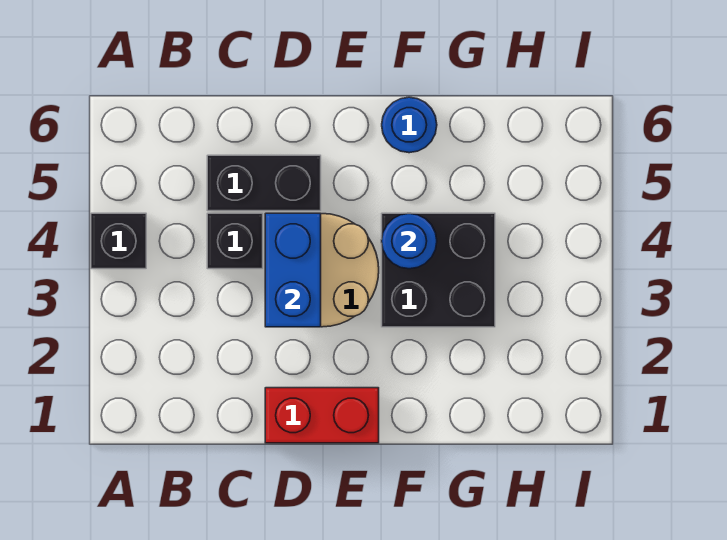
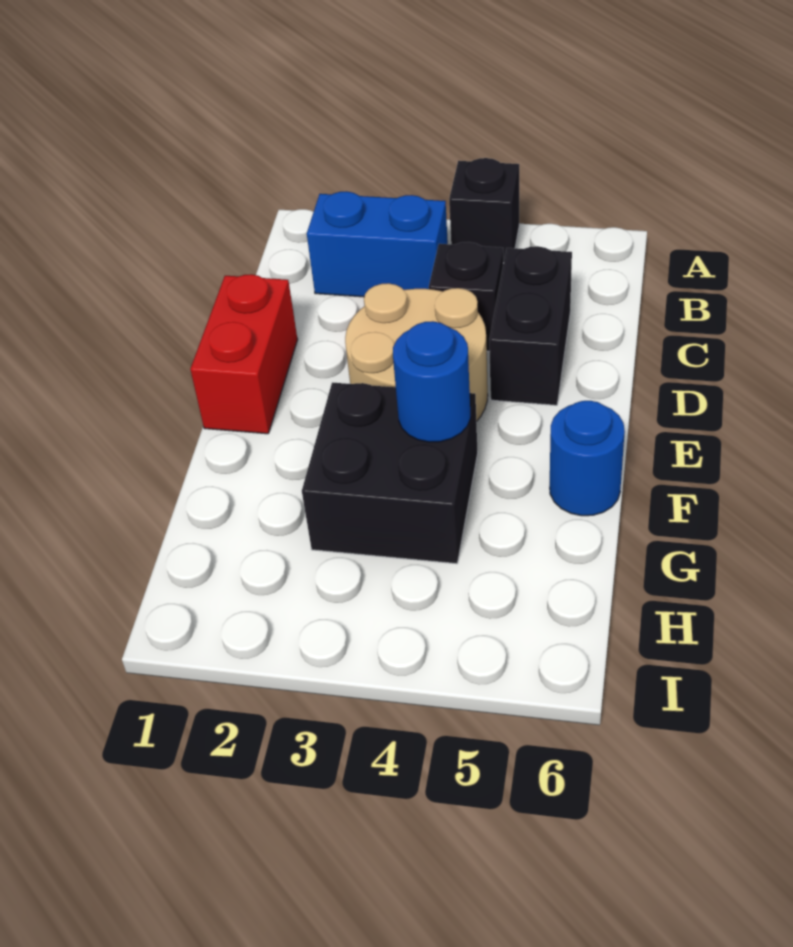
blue brick D3:D4 level 2 -> blue brick B2:B3 level 1

